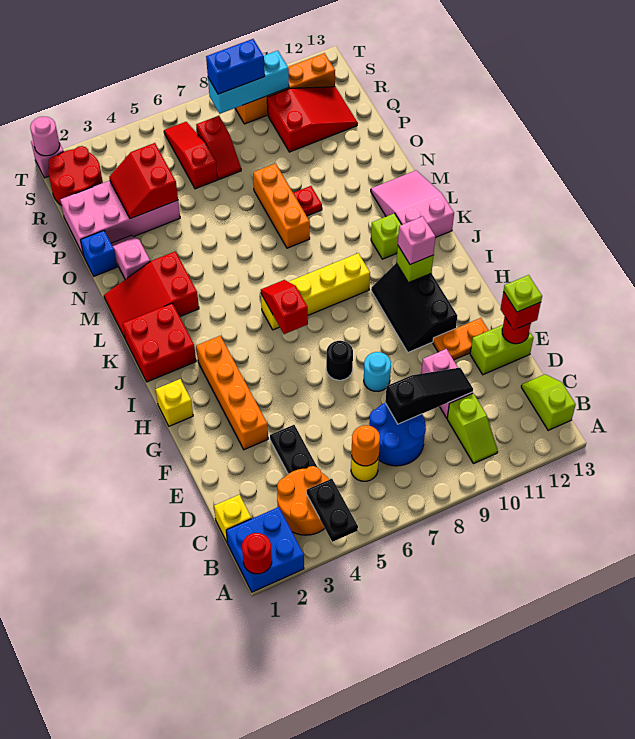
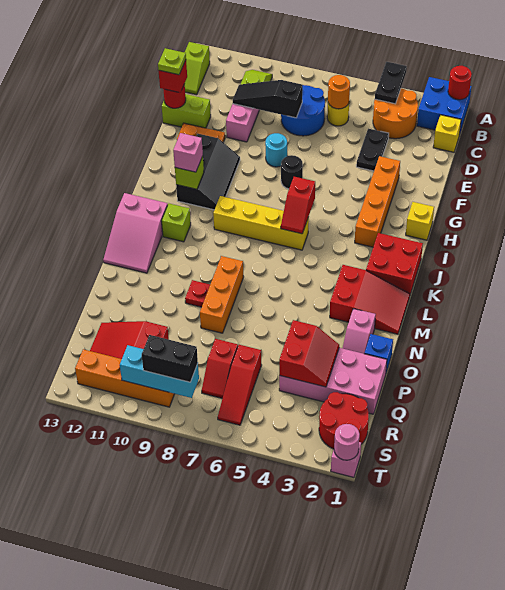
red slope Q7:R7 level 1 top R -> red slope Q7:R7 level 1 top Q
blue brick S8:S9 level 3 -> black brick S8:S9 level 3

